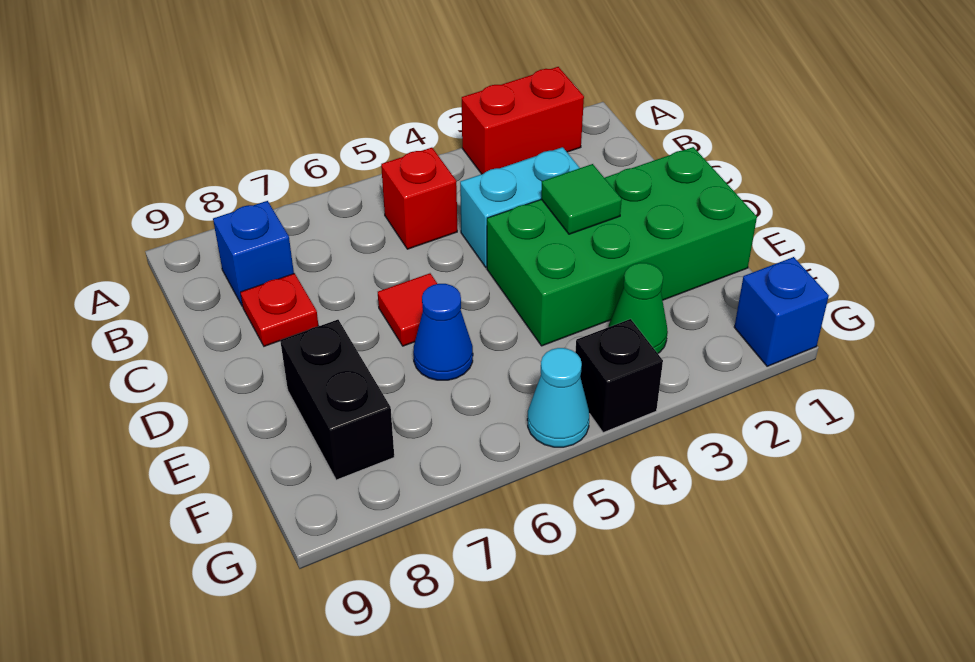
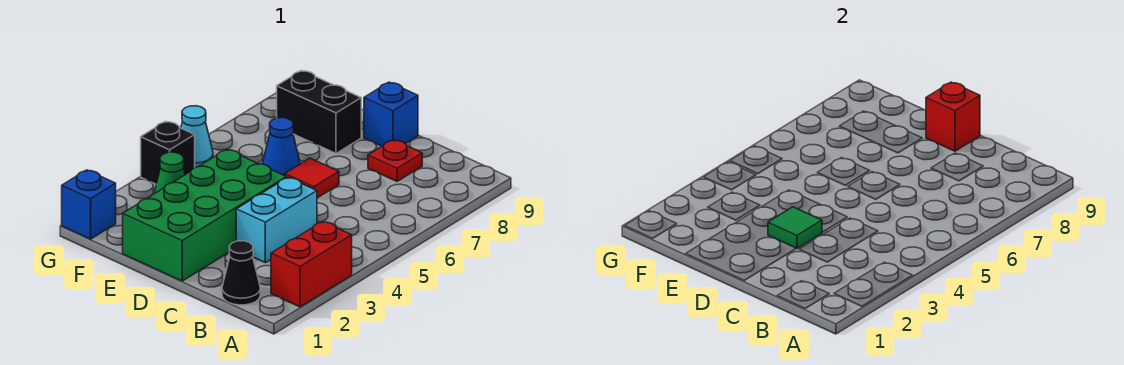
none -> black cone B1 level 1
red brick B5 level 1 -> red brick D9 level 2
blue brick B8 level 1 -> blue brick D9 level 1

